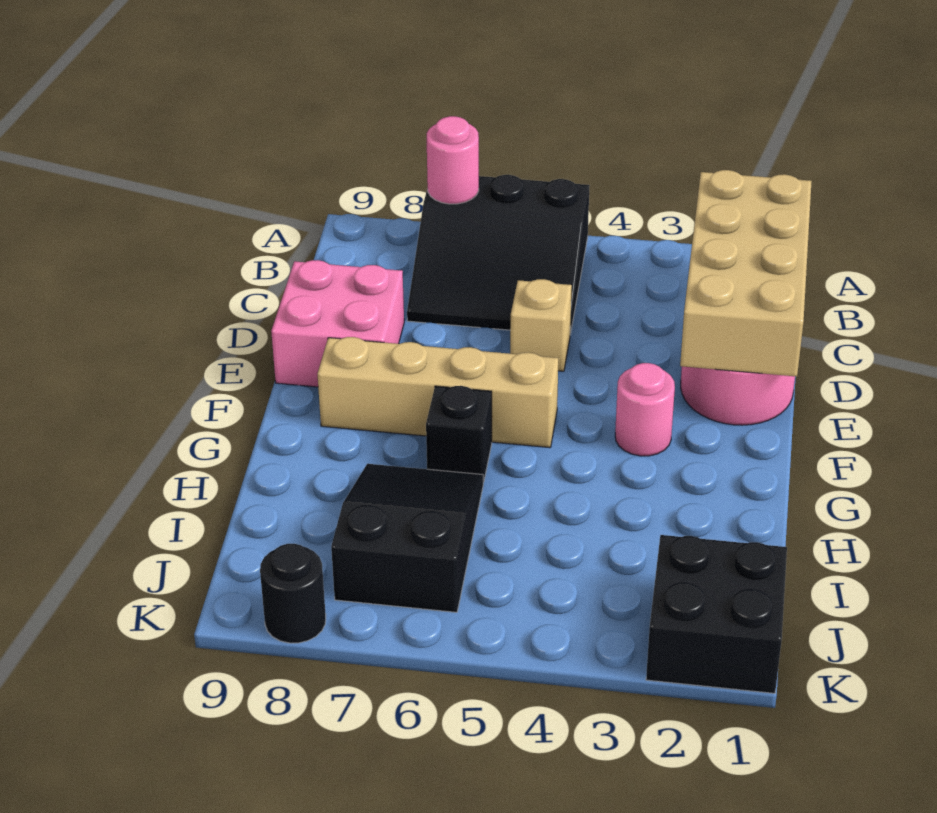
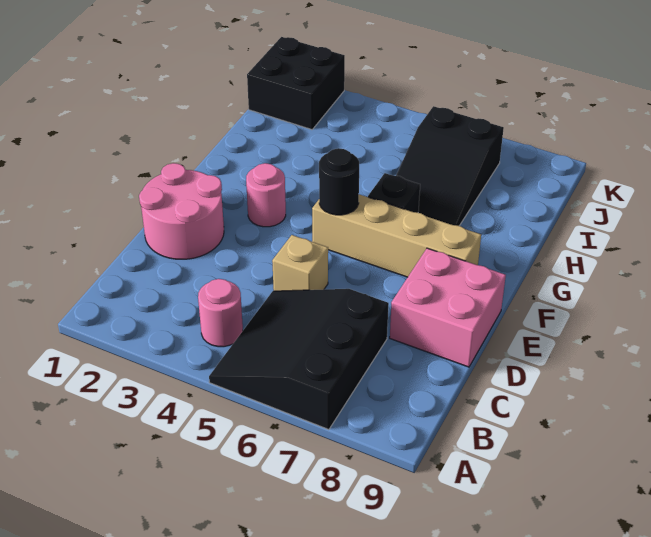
black slope A5:C7 level 1 top A -> black slope A5:C7 level 1 top 7
pink round brick A7 level 2 -> pink round brick B4 level 1
tan brick B1:E2 level 2 -> none
black round brick K8 level 1 -> black round brick F5 level 2

